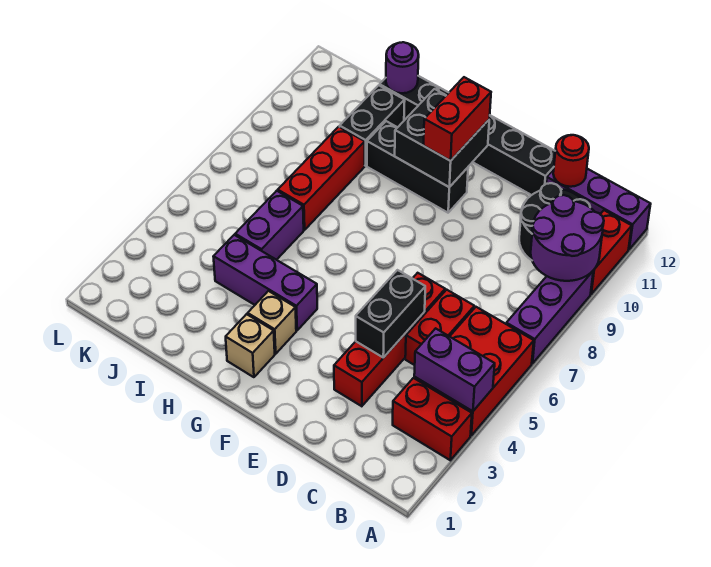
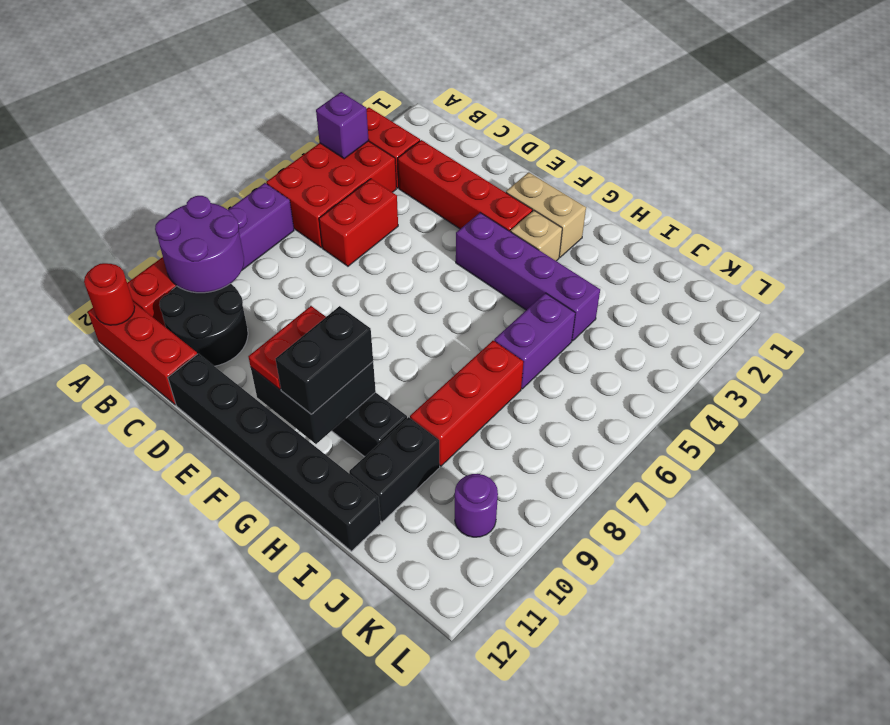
purple brick A4:B4 level 2 -> purple brick A4 level 2
purple brick A12:C12 level 1 -> red brick A12:C12 level 1
red round brick C12 level 2 -> red round brick A12 level 2
red brick D3:D6 level 1 -> red brick C3:F3 level 1
black brick D4:D5 level 2 -> black brick G10:G11 level 3
red brick F10:F11 level 3 -> red plate F10:F11 level 3
tan brick G2 level 1 -> tan brick F2:G2 level 1
purple brick G4:I4 level 1 -> purple brick F4:I4 level 1
purple round brick I12 level 2 -> purple round brick K10 level 1

